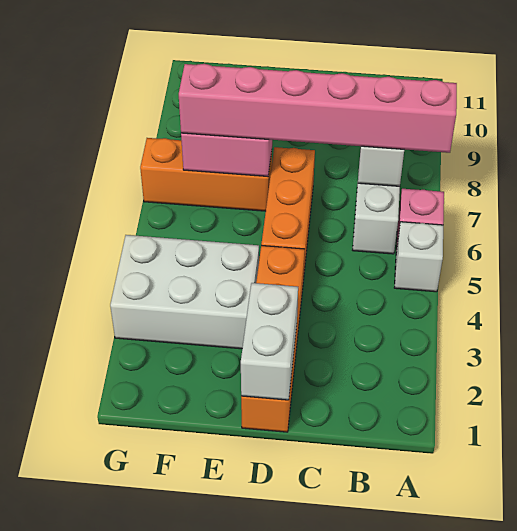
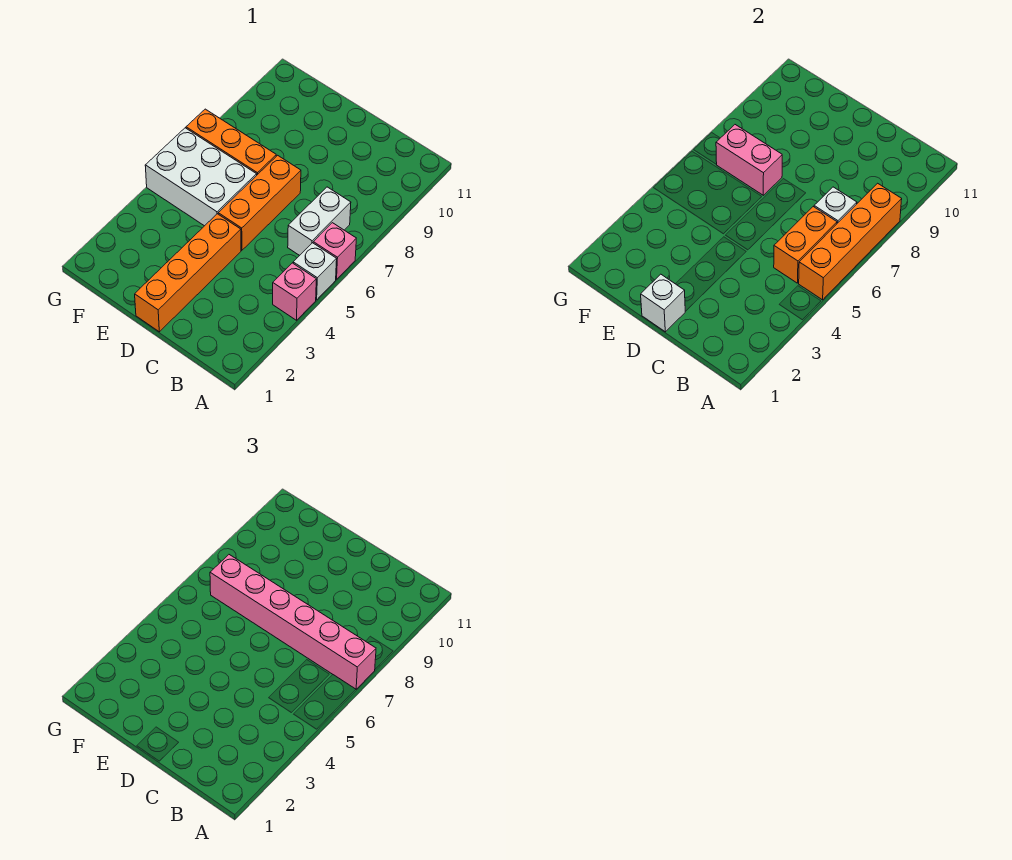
none -> pink brick A4 level 1
none -> orange brick A5:A8 level 2
none -> orange brick B5:B6 level 2
white brick D1:D2 level 2 -> white brick D1 level 2
white brick E3:G4 level 1 -> white brick E5:G6 level 1

